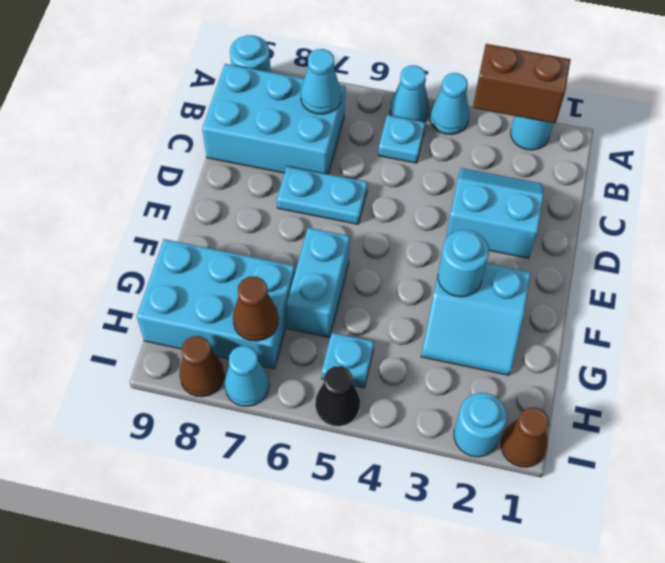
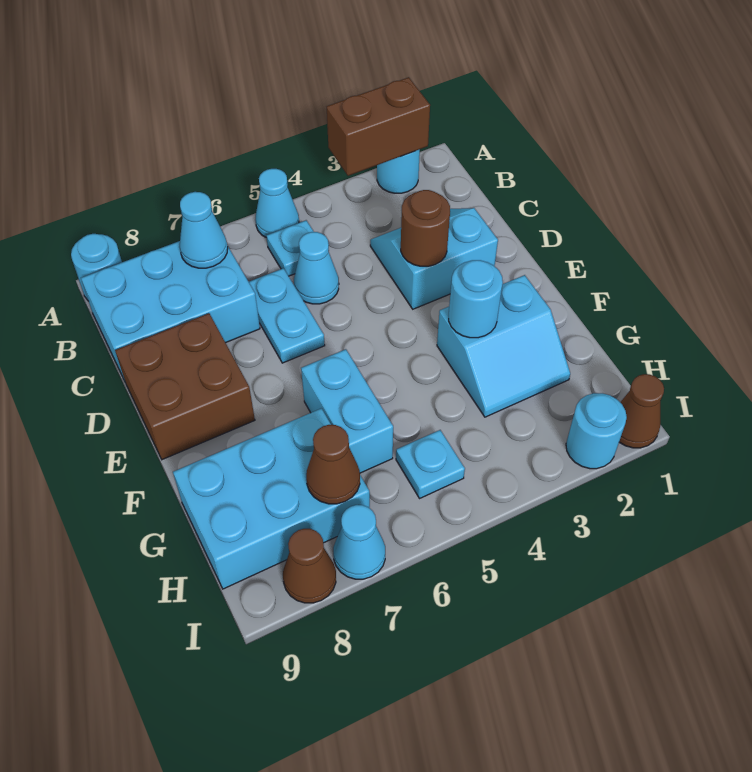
cyan cone A4 level 1 -> cyan cone C5 level 1
none -> brown round brick D3 level 2
cyan plate D6:D7 level 1 -> cyan plate C6:D6 level 1
none -> brown brick D8:E9 level 1
black cone I5 level 1 -> none

